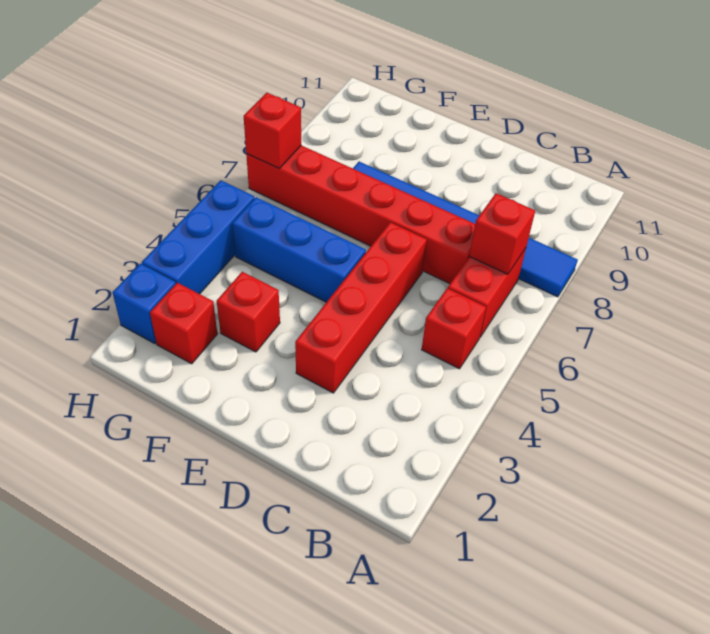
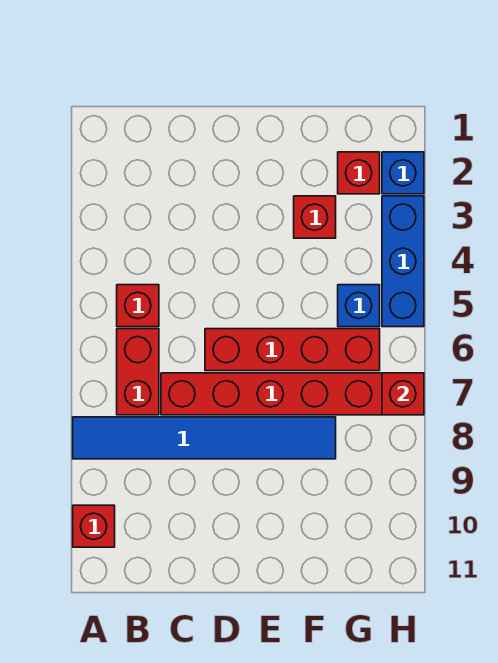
red brick B7 level 2 -> red brick A10 level 1
red brick D3:D6 level 1 -> red brick D6:G6 level 1
blue brick E5:G5 level 1 -> blue brick G5 level 1

